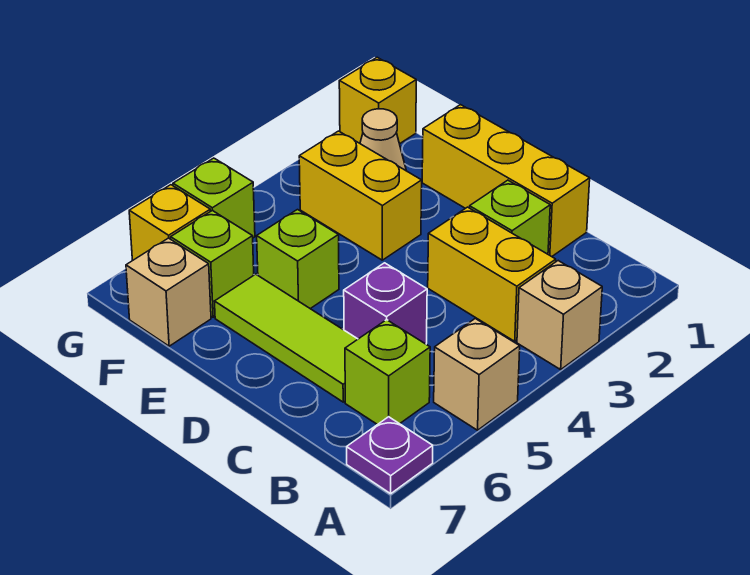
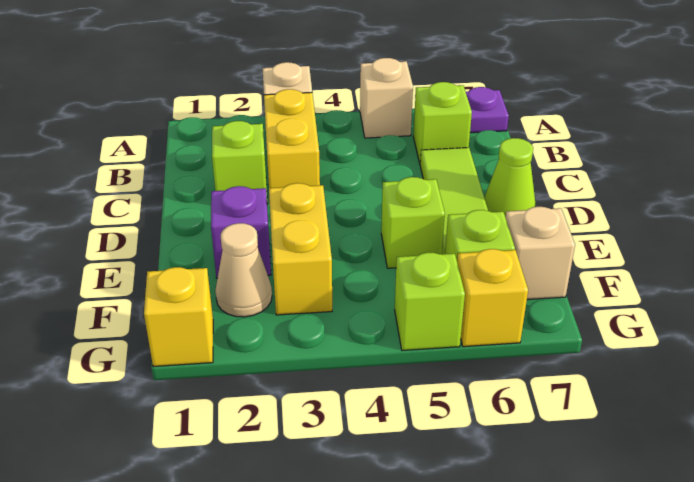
yellow brick C1:E1 level 1 -> none
purple brick C5 level 1 -> purple brick E2 level 1
none -> lime cone D7 level 1

